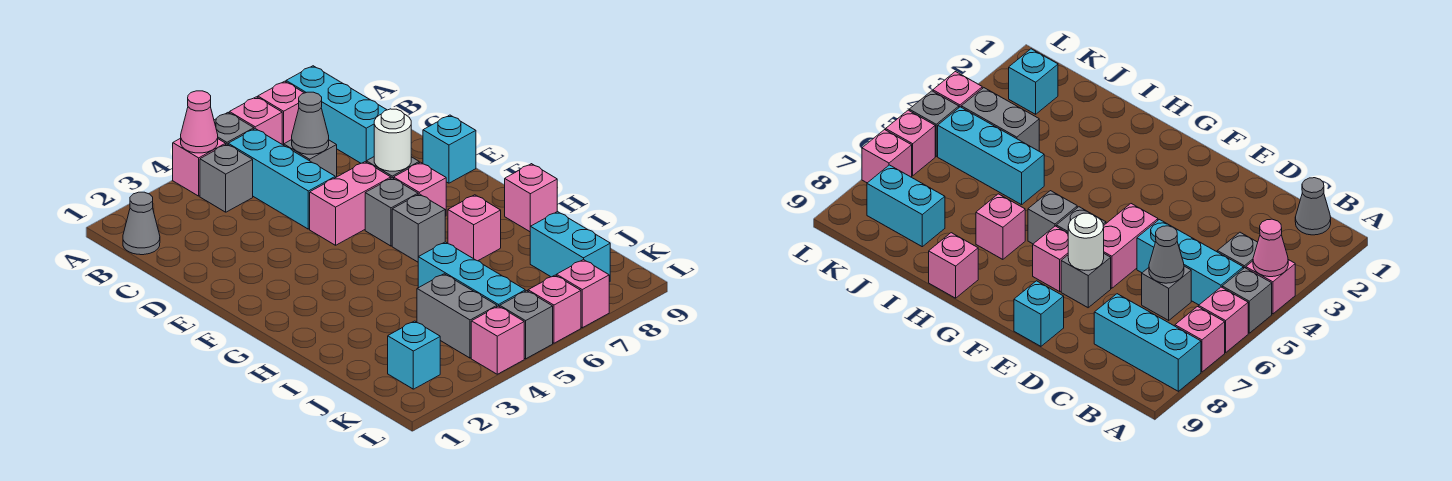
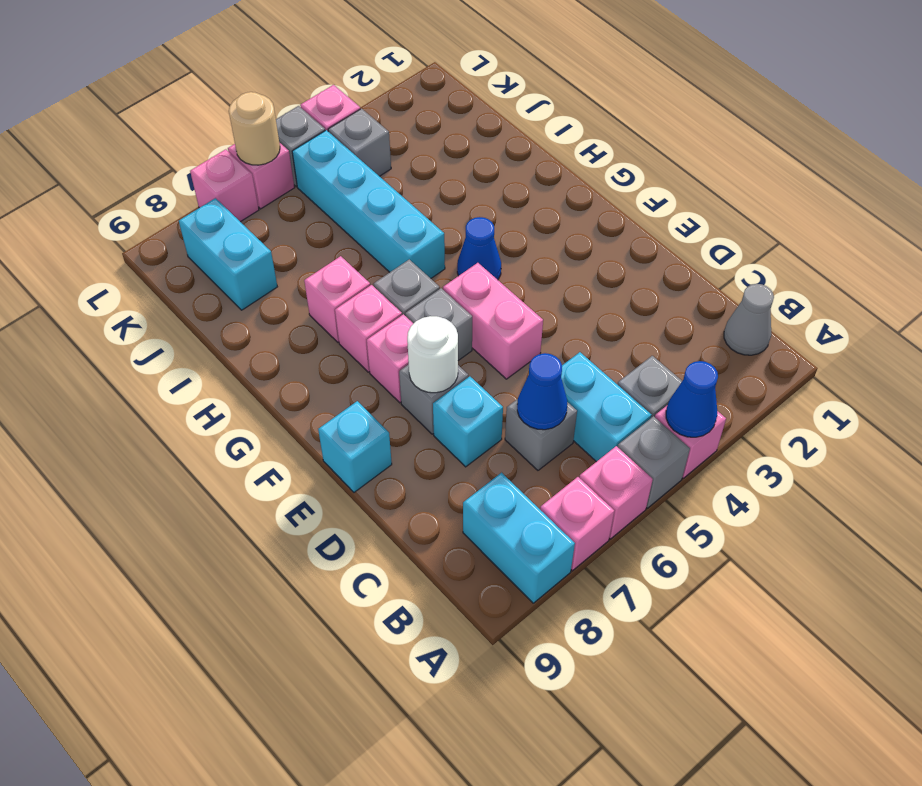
pink cone A4 level 2 -> blue cone A4 level 2
cyan brick A8:C8 level 1 -> cyan brick A8:B8 level 1
cyan brick B5:D5 level 1 -> cyan brick B5:C5 level 1
grey cone C6 level 2 -> blue cone C6 level 2
pink brick E5:E6 level 1 -> pink brick E5:F5 level 1
none -> blue cone G4 level 1
pink brick H9 level 1 -> pink brick G7 level 1
cyan brick I5:K5 level 1 -> cyan brick H5:K5 level 1
grey brick J4:K4 level 1 -> grey brick K4 level 1
cyan brick K2 level 1 -> cyan brick D7 level 1
none -> tan round brick L6 level 2

